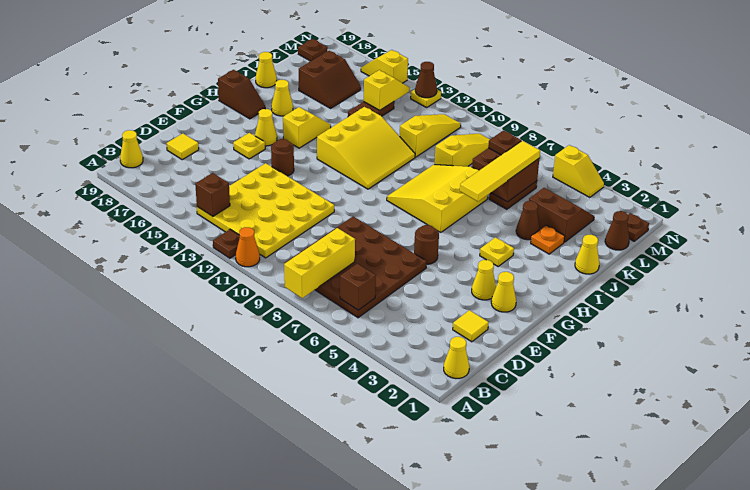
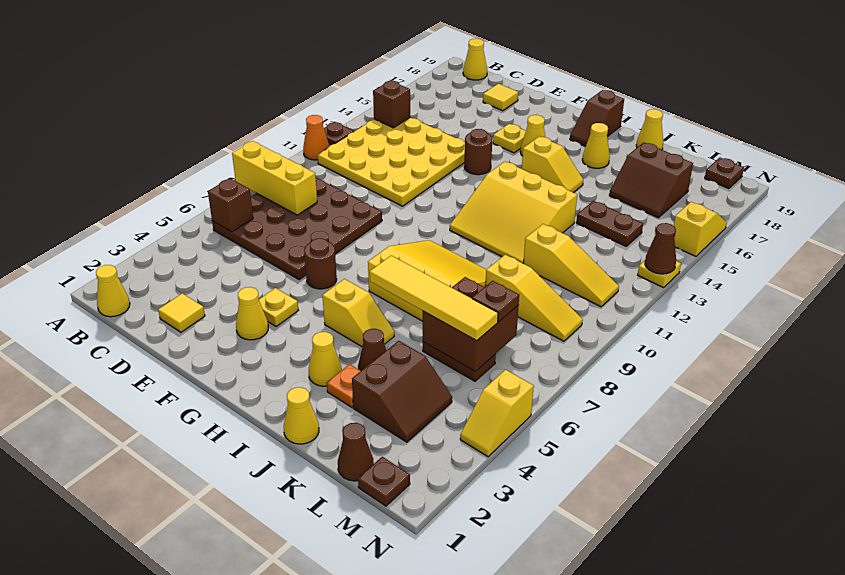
yellow cone F2 level 1 -> yellow cone I3 level 1
yellow plate H4 level 1 -> yellow plate F4 level 1
yellow slope L14:M14 level 2 top L -> yellow slope H5:I5 level 1 top H

